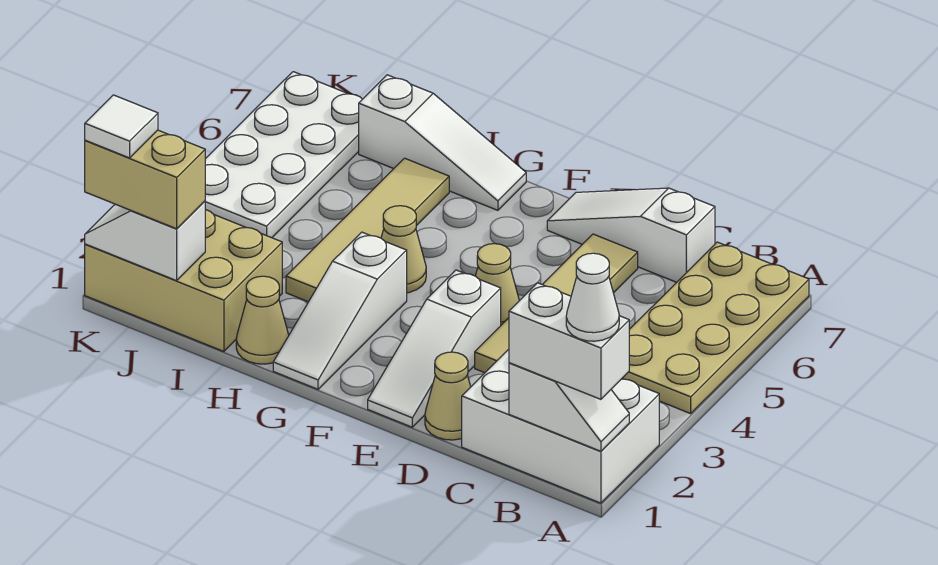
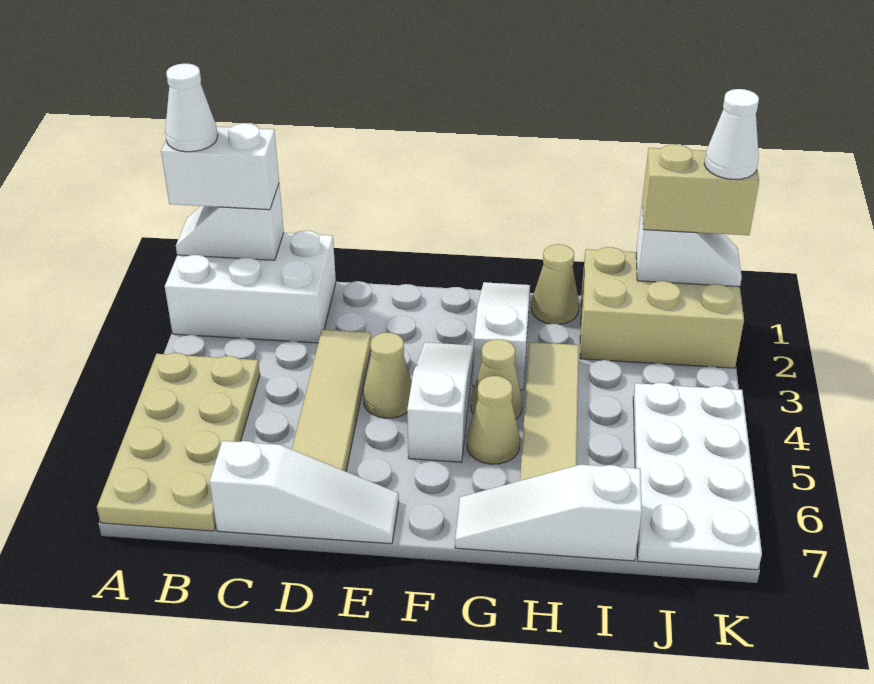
tan cone D1 level 1 -> tan cone G5 level 1
white slope E1:E3 level 1 top 3 -> white slope F3:F5 level 1 top 5
white tile K1 level 4 -> white cone K1 level 4

